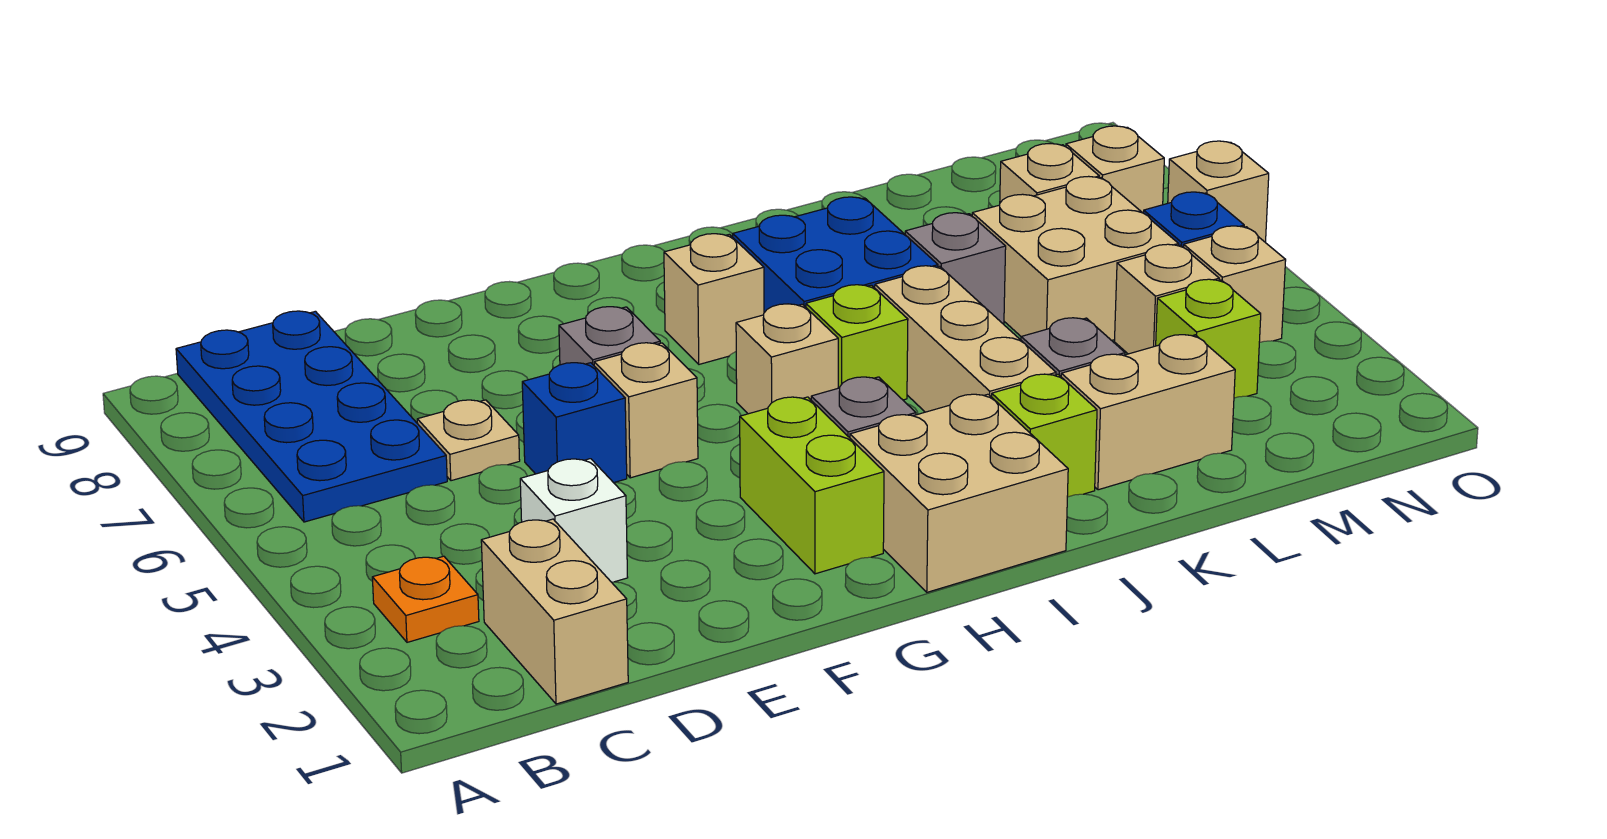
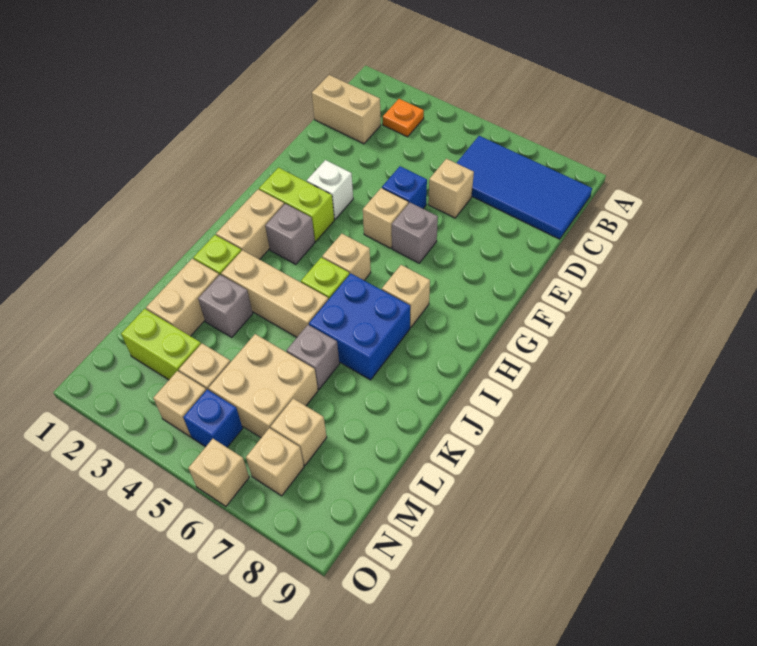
blue plate B6:C9 level 1 -> blue tile B6:C9 level 1
white brick D3 level 1 -> white brick F3 level 1
tan plate D6 level 1 -> tan brick D6 level 1
tan brick H1:I2 level 1 -> tan brick H2:I2 level 1
lime brick M3 level 1 -> lime brick M2:M3 level 1

